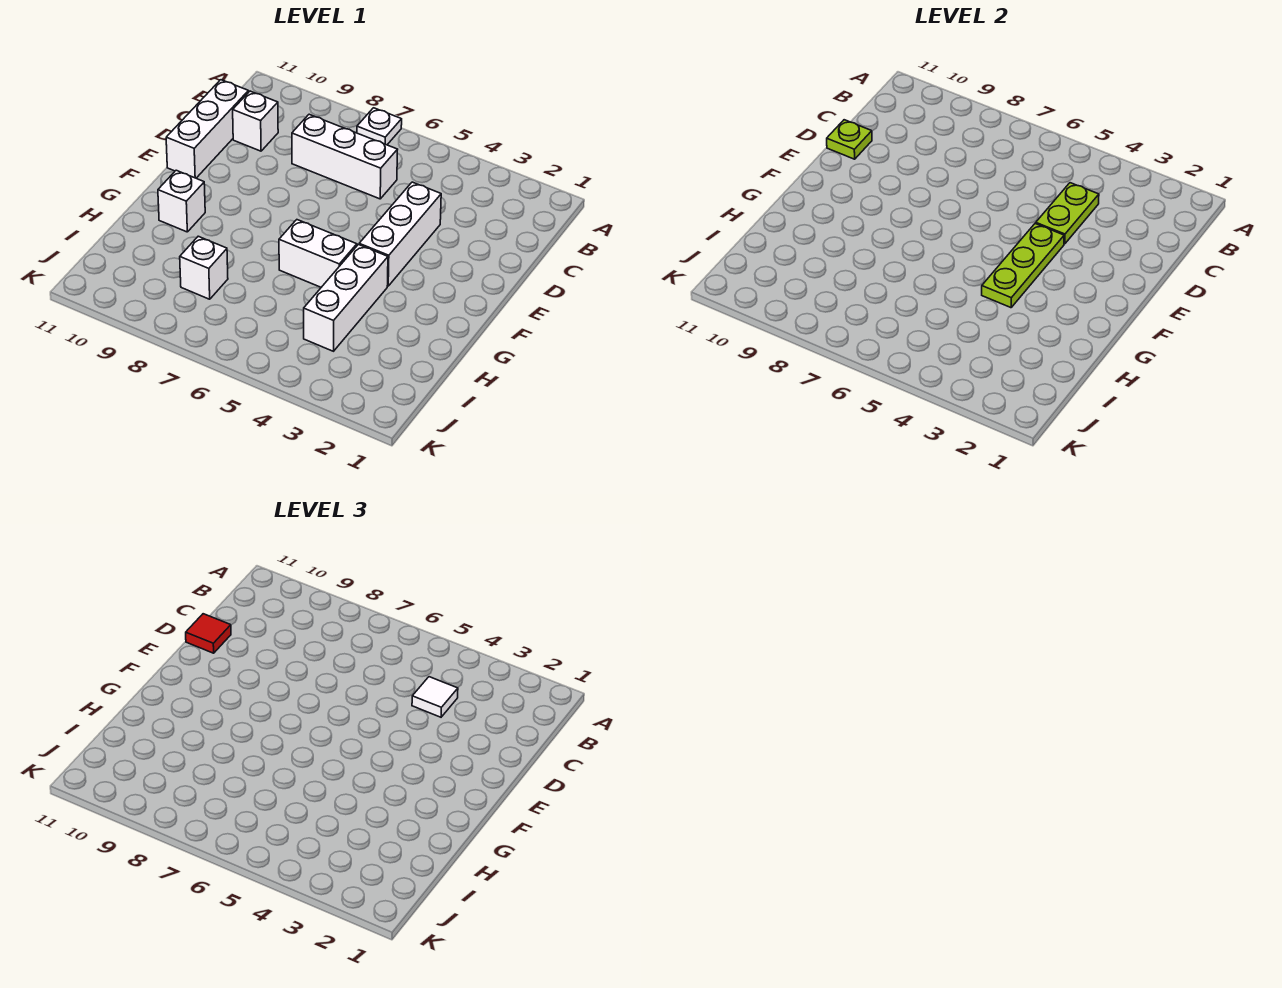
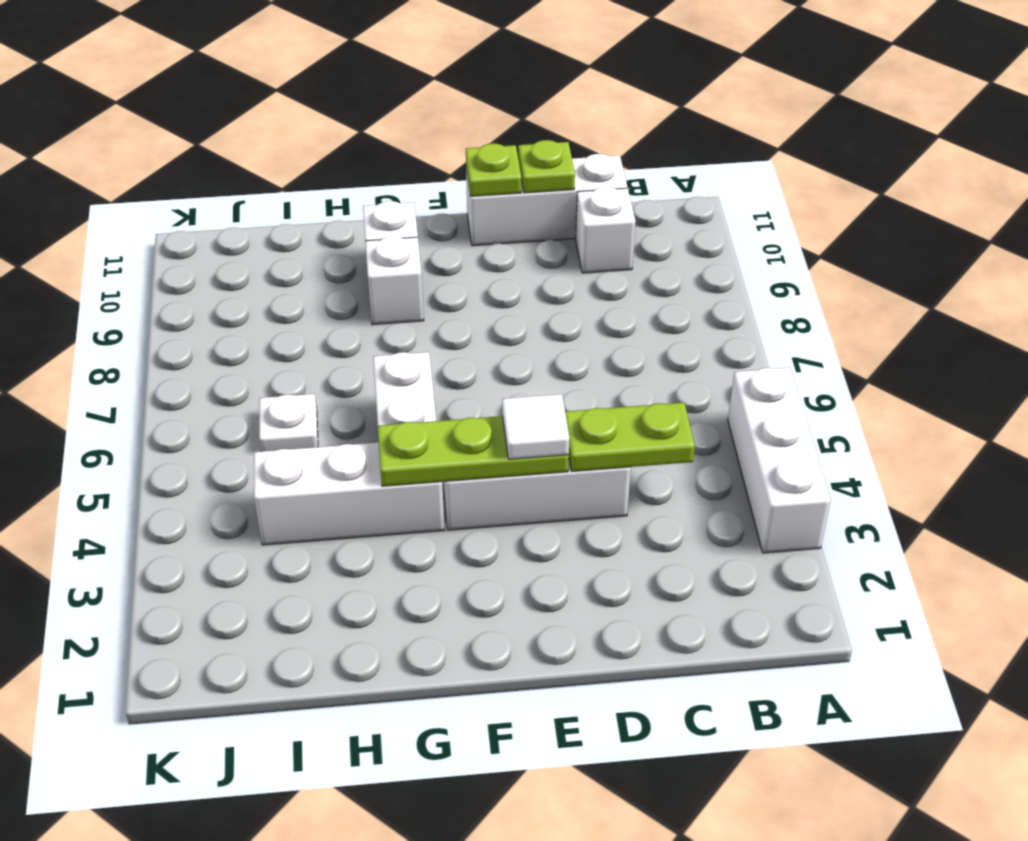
white plate A7 level 1 -> white plate I6 level 1
white tile C4 level 3 -> white tile E4 level 3
white brick C6:C8 level 1 -> white brick A3:A5 level 1
red tile D11 level 3 -> none
none -> lime plate E11 level 2
white brick I8 level 1 -> white brick G9 level 1

